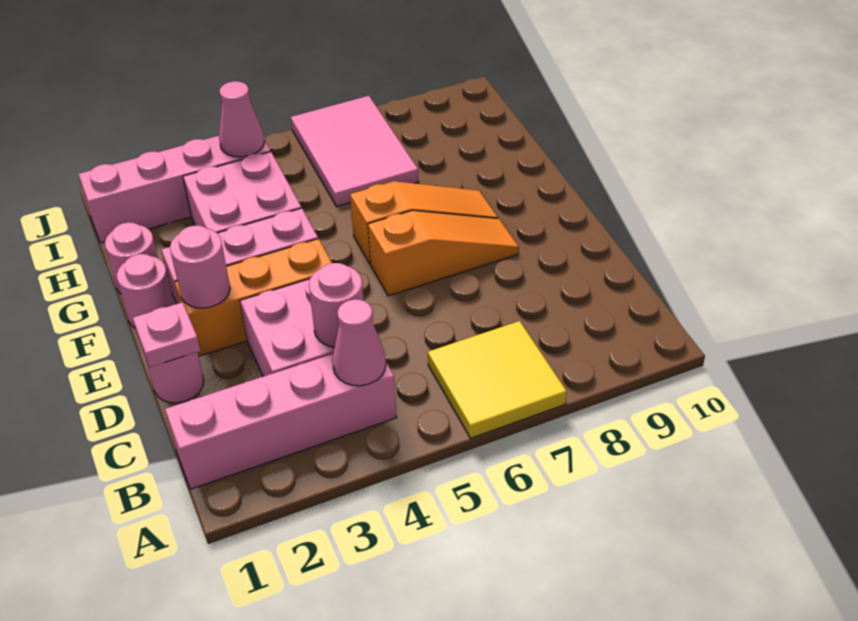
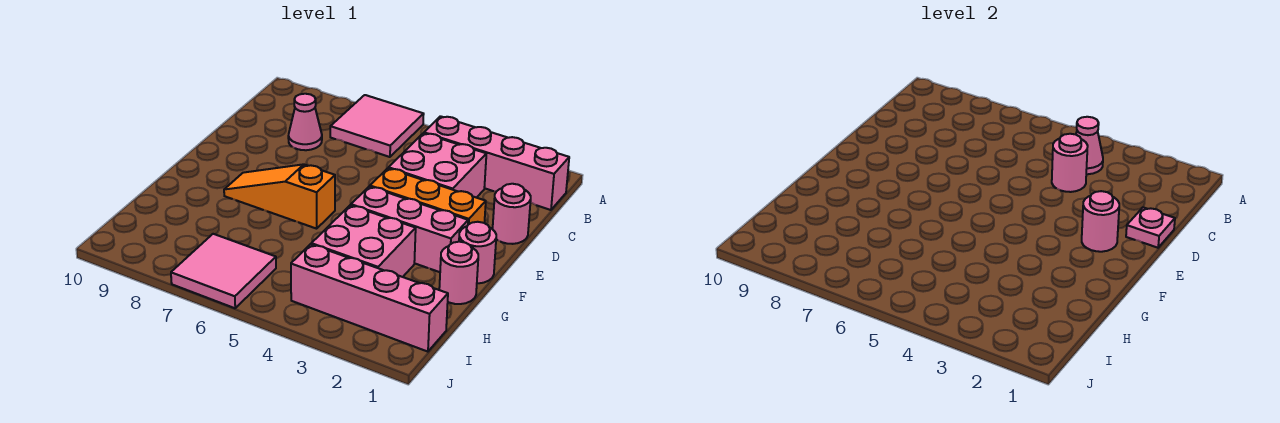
yellow tile A6:B7 level 1 -> pink tile A6:B7 level 1
orange slope E6:E8 level 1 top 6 -> none
pink tile H6:J7 level 1 -> pink tile I6:J7 level 1
pink cone I4 level 2 -> pink cone C8 level 1

